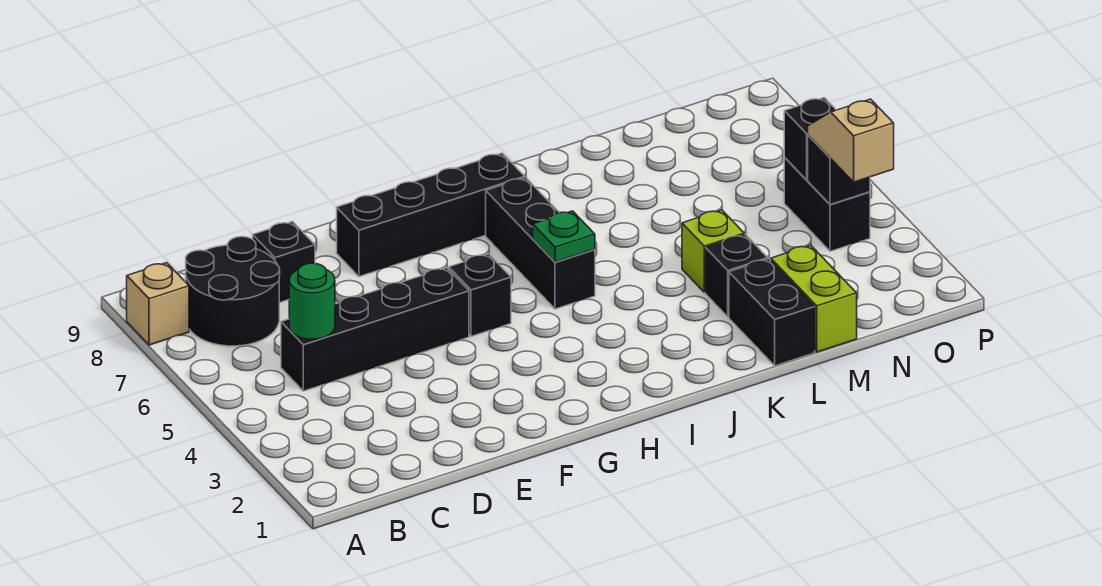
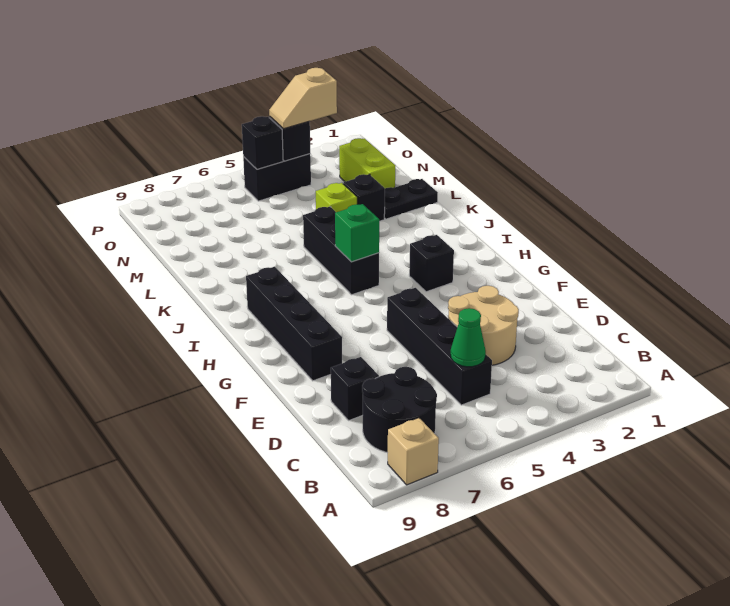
green round brick C5 level 2 -> green cone C5 level 2
none -> tan round brick D3:E4 level 1
black brick G5 level 1 -> black brick H3 level 1
black brick I5:I7 level 1 -> black brick I5:K5 level 1
green plate I5 level 2 -> green brick I5 level 2
black brick L1:L2 level 1 -> black plate L1:L2 level 1
lime brick M1:M2 level 1 -> lime brick M2:N2 level 1

